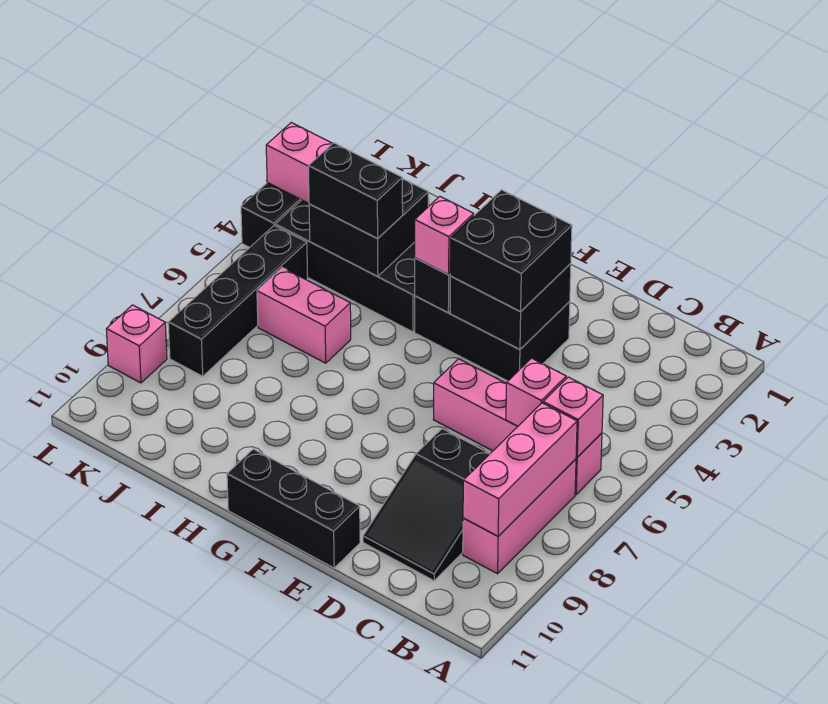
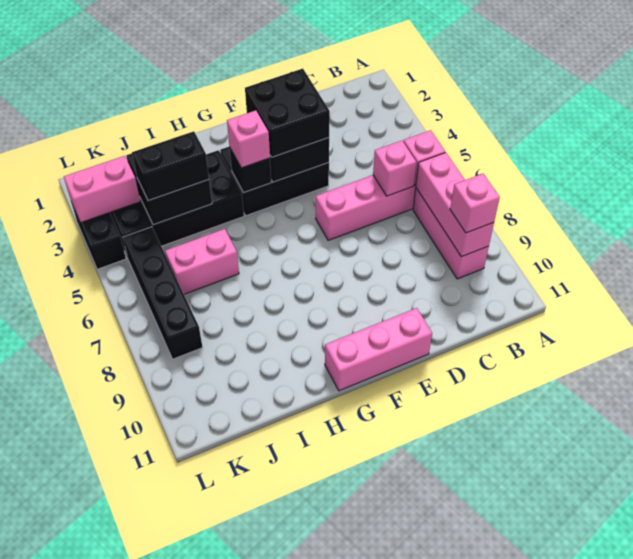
black slope C8:D10 level 1 top 8 -> none
black brick E11:G11 level 1 -> pink brick E11:G11 level 1
pink brick L9 level 1 -> pink brick B9 level 3

